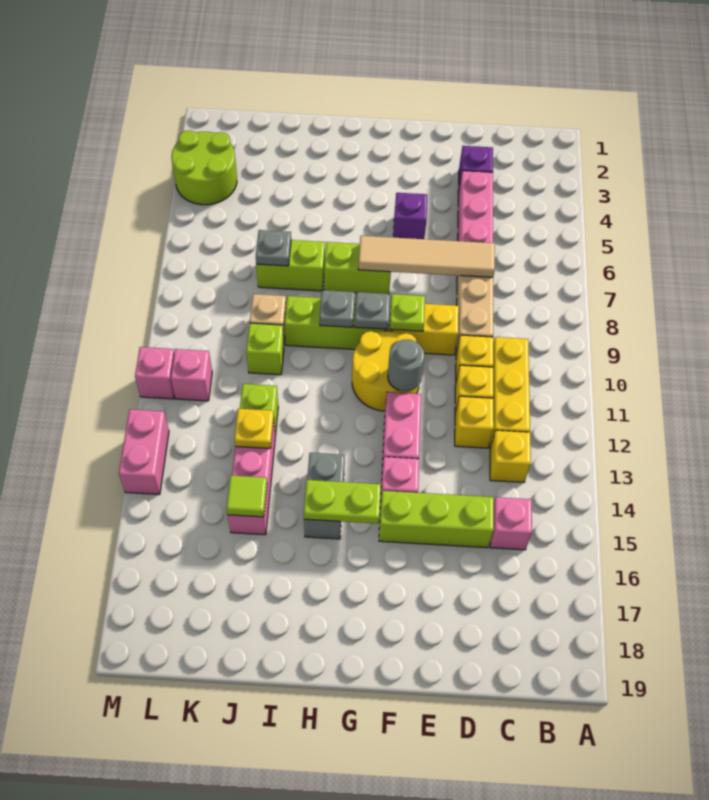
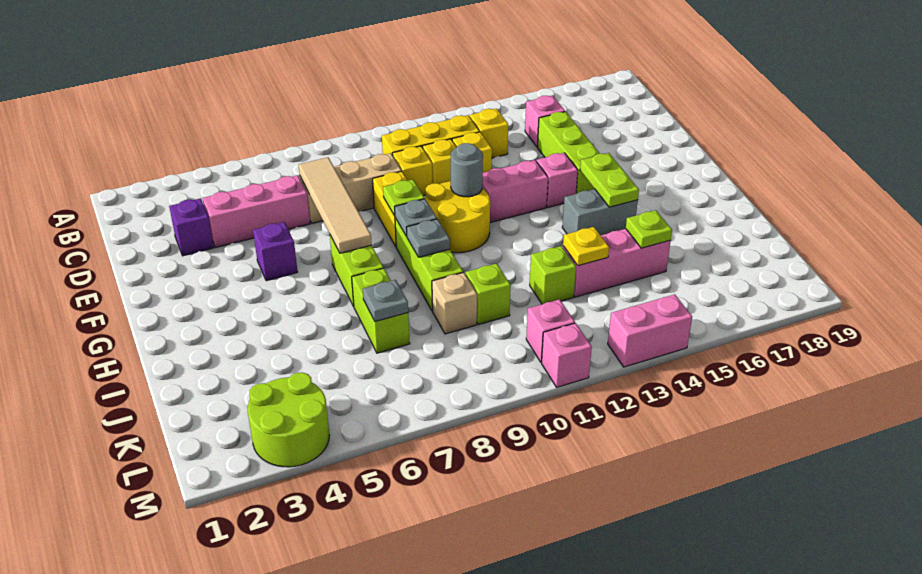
lime tile J15 level 2 -> lime plate J15 level 2

